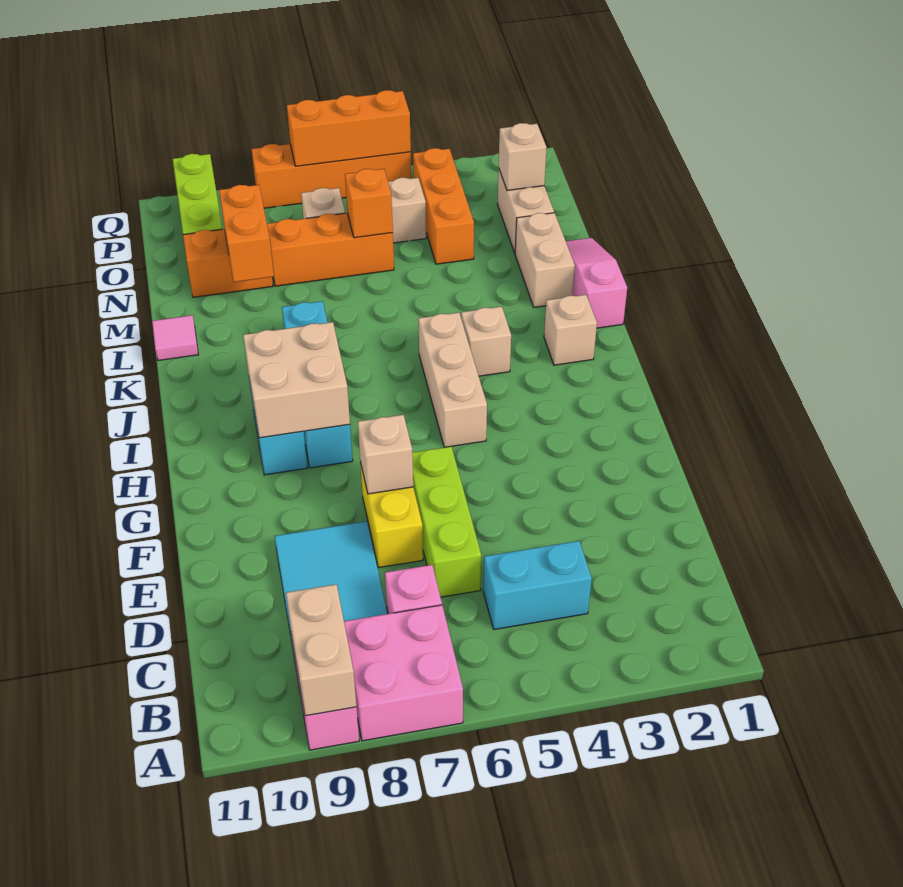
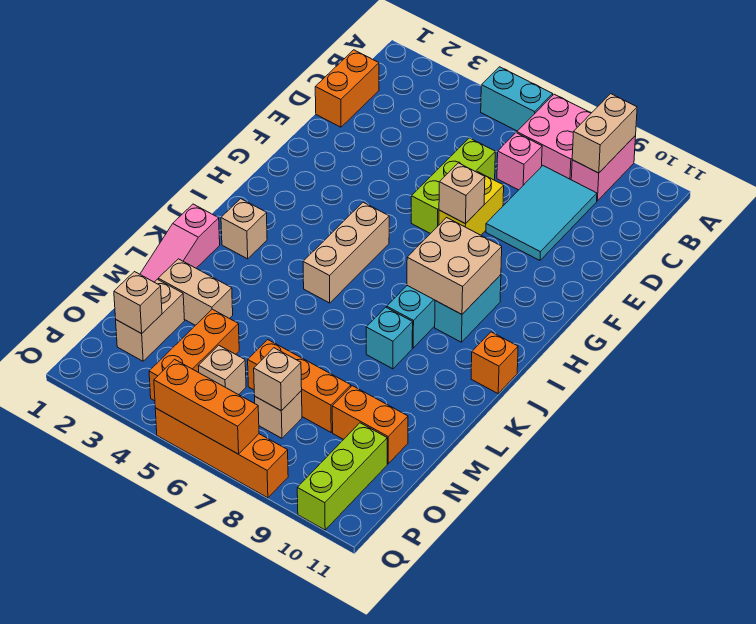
cyan brick C4:C5 level 1 -> cyan brick A5:A6 level 1
tan brick J4 level 1 -> tan brick O7 level 2
tan brick L2:M2 level 1 -> tan brick M2:M3 level 1
pink tile L11 level 1 -> none
orange brick M9:N9 level 2 -> orange brick C1:D1 level 1
orange brick N6 level 2 -> orange brick J11 level 1

